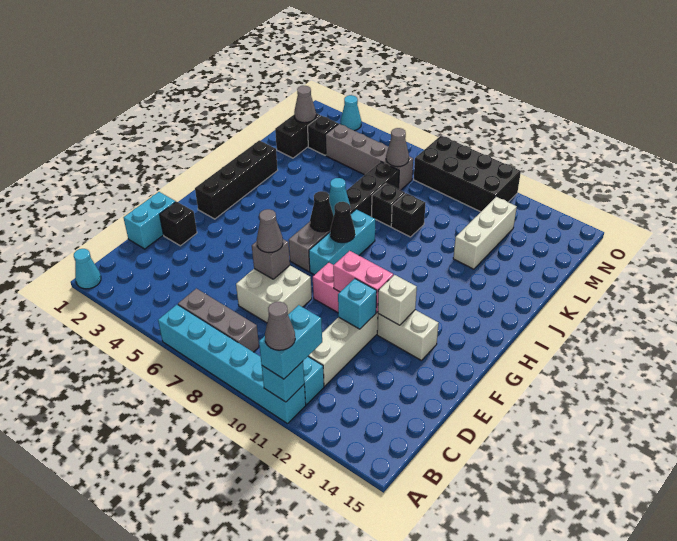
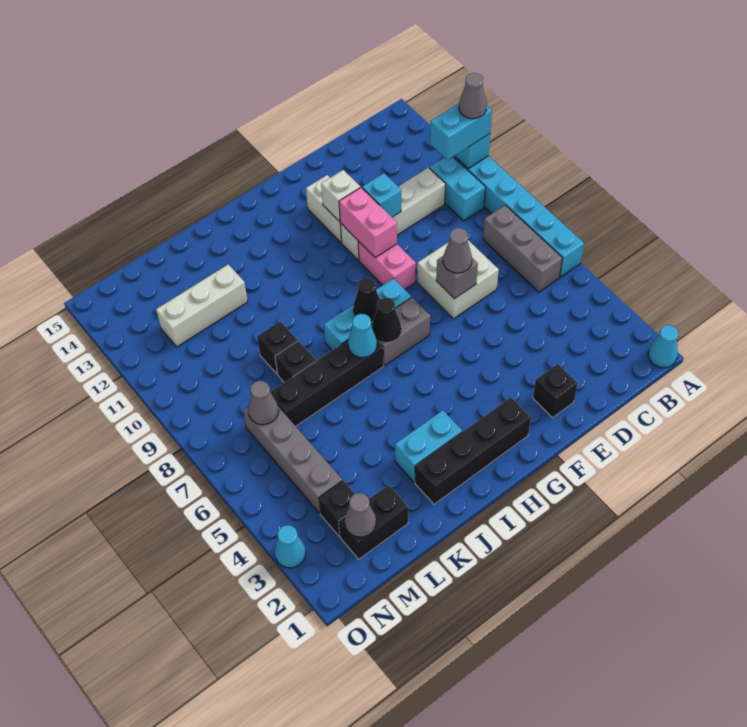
cyan brick D1:E1 level 1 -> cyan brick I3:J3 level 1
black brick N8:O11 level 1 -> none

